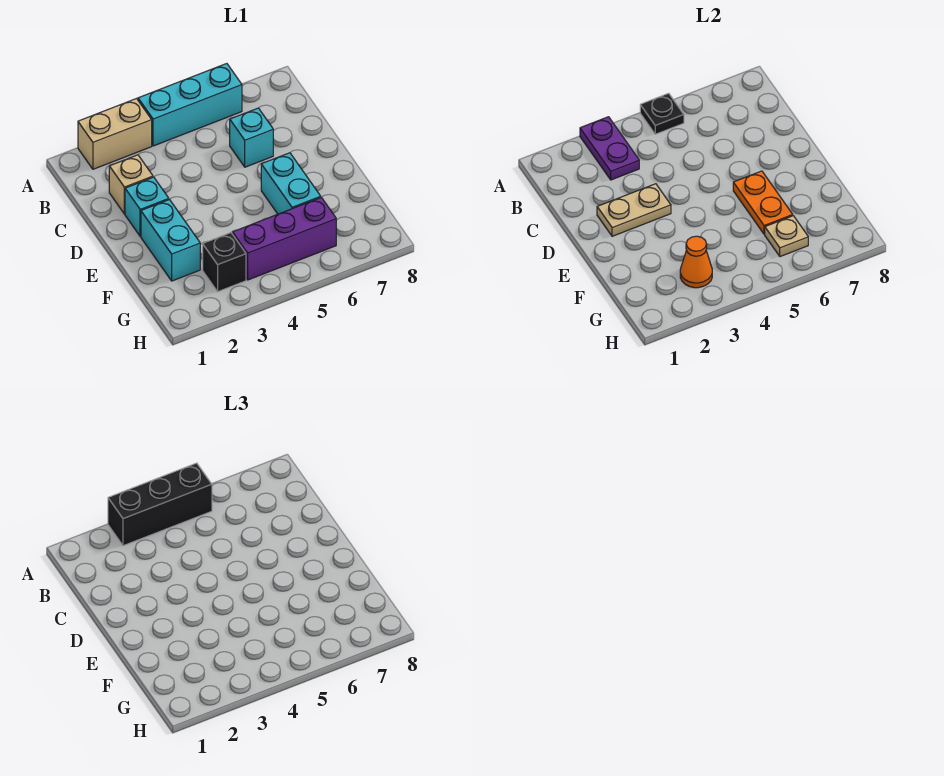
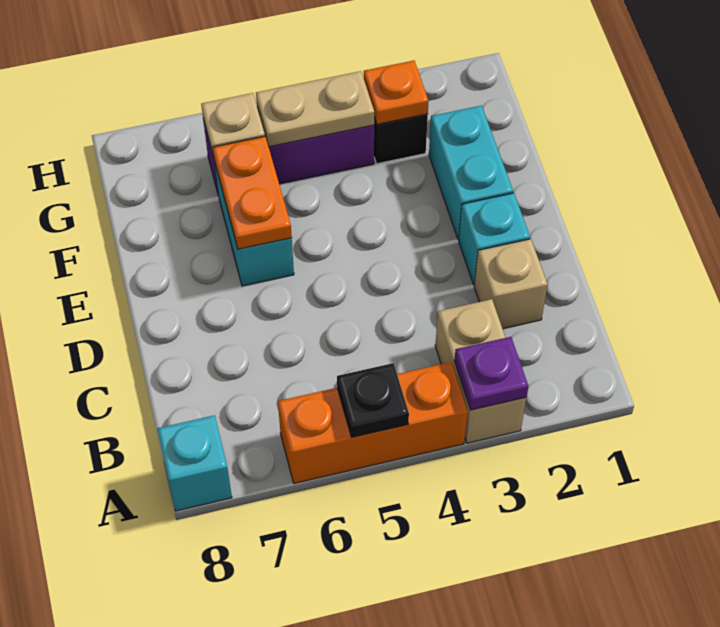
tan brick A2:A3 level 1 -> tan brick A3:B3 level 1
purple plate A3:B3 level 2 -> purple plate A3 level 2
black brick A3:A5 level 3 -> none
cyan brick A4:A6 level 1 -> orange brick A4:A6 level 1
cyan brick C6 level 1 -> cyan brick A8 level 1
tan plate D2:D3 level 2 -> tan plate G4:G5 level 2
orange cone G3 level 2 -> orange plate G3 level 2

